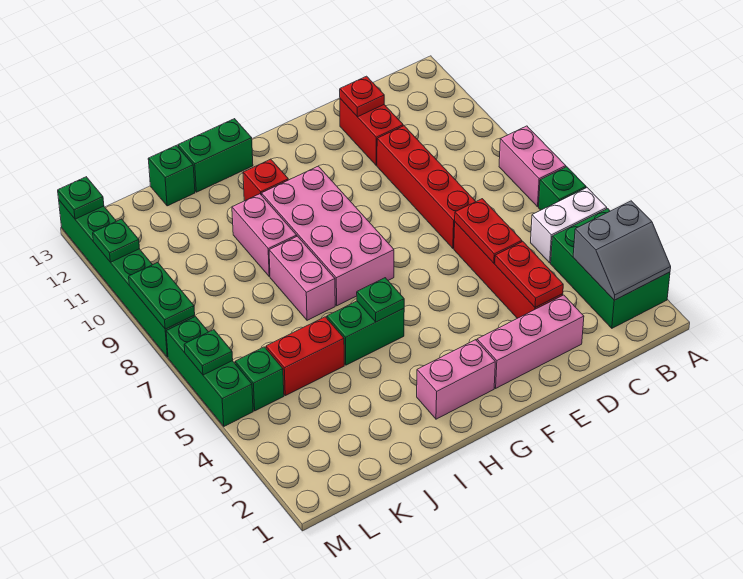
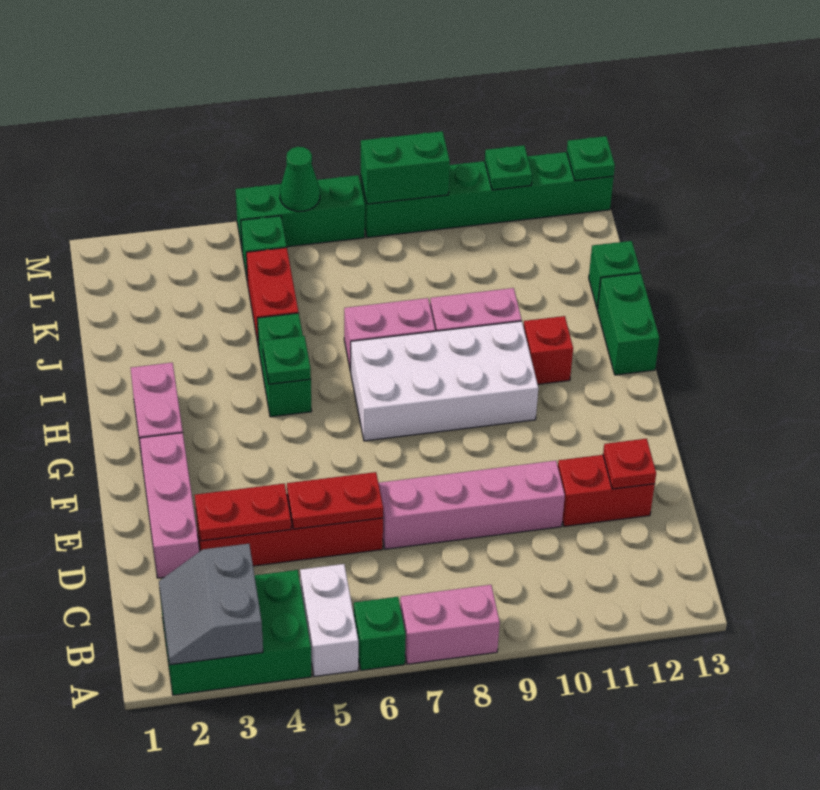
red brick D7:D10 level 1 -> pink brick D7:D10 level 1
pink brick G7:H10 level 1 -> white brick G7:H10 level 1
green plate M6 level 2 -> green cone M6 level 2
green plate M8:M9 level 2 -> green brick M8:M9 level 2

